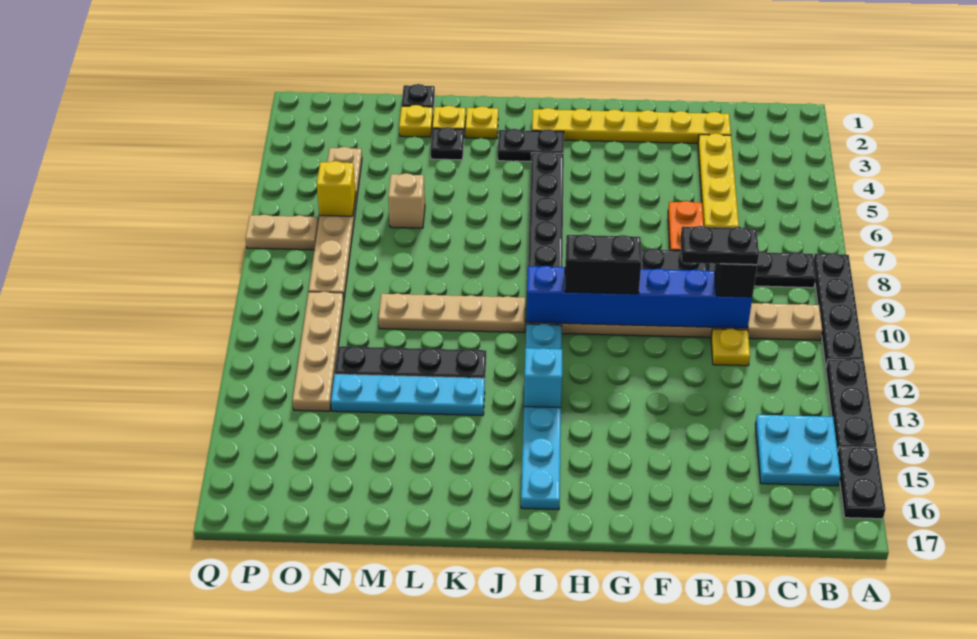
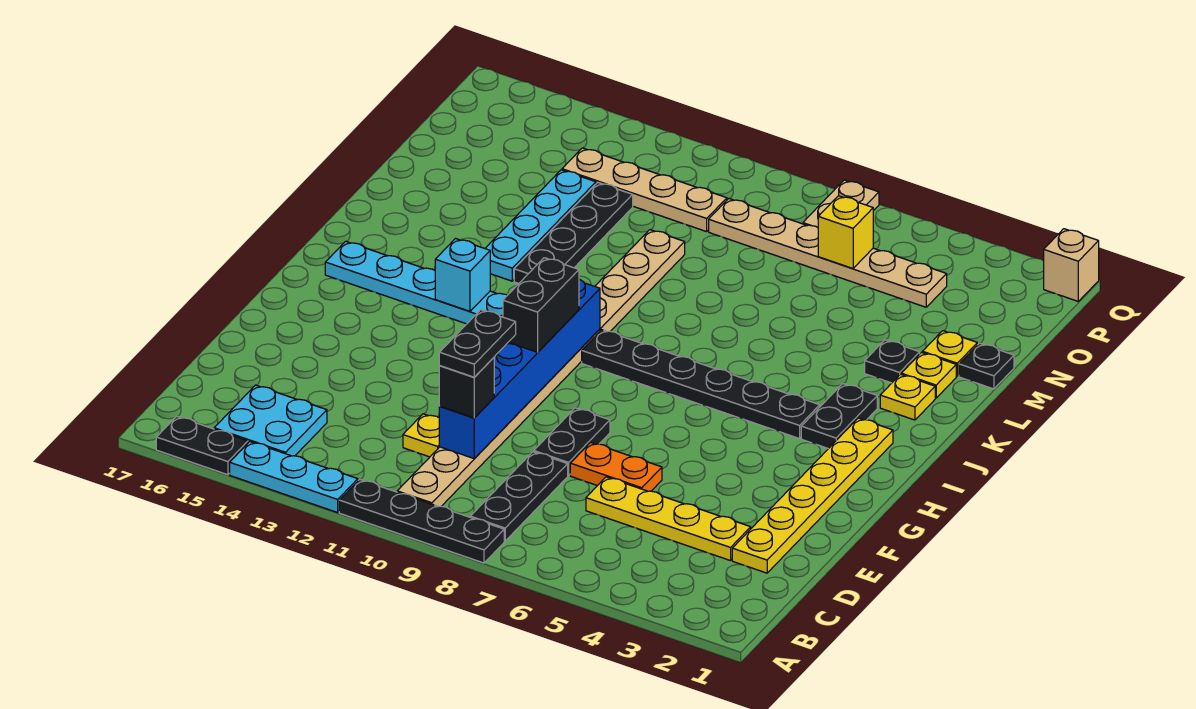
black plate A12:A14 level 1 -> cyan plate A12:A14 level 1
tan brick M6 level 1 -> tan brick Q1 level 1

